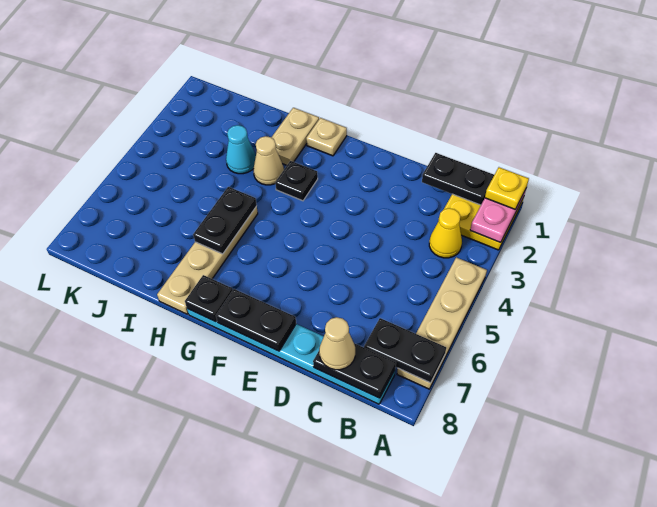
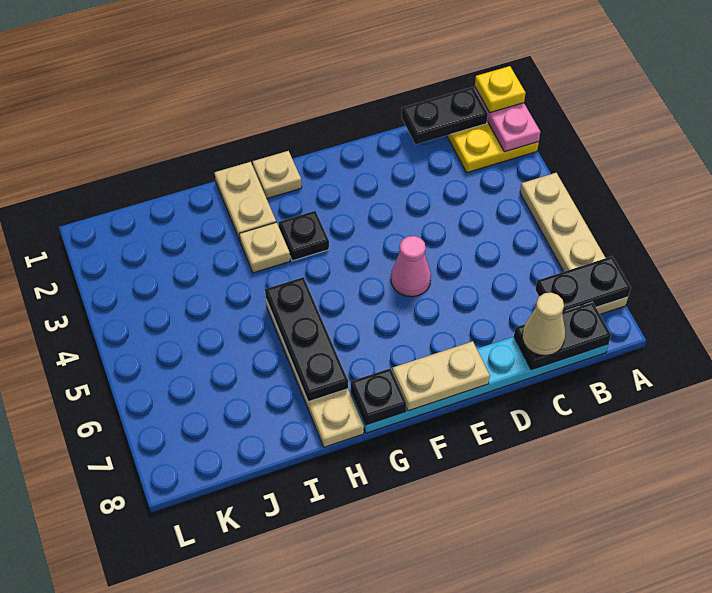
yellow cone B3 level 1 -> none
none -> pink cone E5 level 1
black plate E8:F8 level 2 -> tan plate E8:F8 level 2
tan cone H3 level 1 -> tan plate H3 level 1
black plate H5:H6 level 2 -> black plate H5:H7 level 2
cyan cone I3 level 1 -> none

